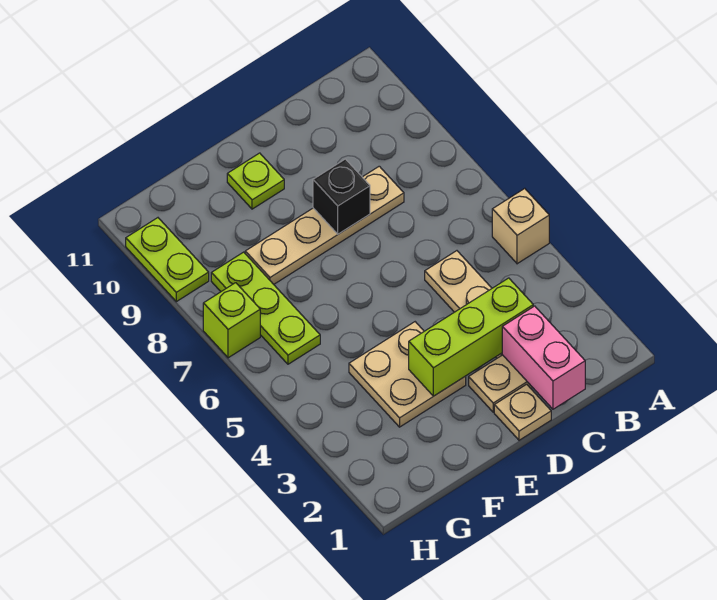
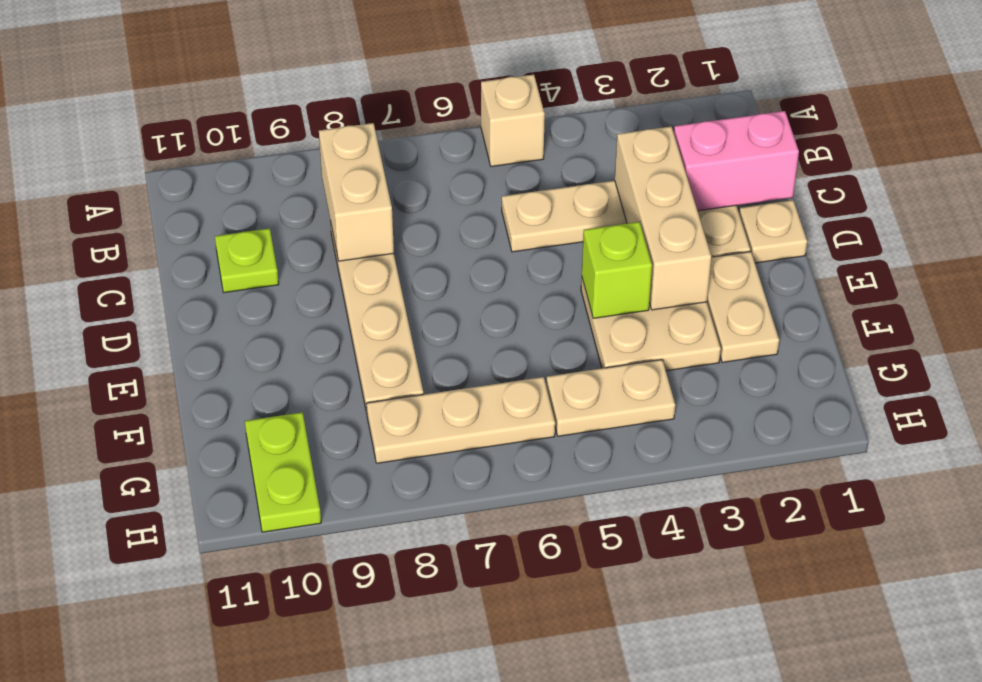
none -> tan brick B8:C8 level 2
lime brick C3:E3 level 2 -> tan brick C3:E3 level 2
black brick D8 level 2 -> none
none -> tan plate E2:F2 level 1
lime plate E10 level 1 -> lime plate C10 level 1
none -> tan plate G4:G5 level 1
lime plate G6:G8 level 1 -> tan plate G6:G8 level 1
lime brick H7 level 1 -> lime brick E4 level 2
lime plate H9:H10 level 1 -> lime plate G10:H10 level 1

